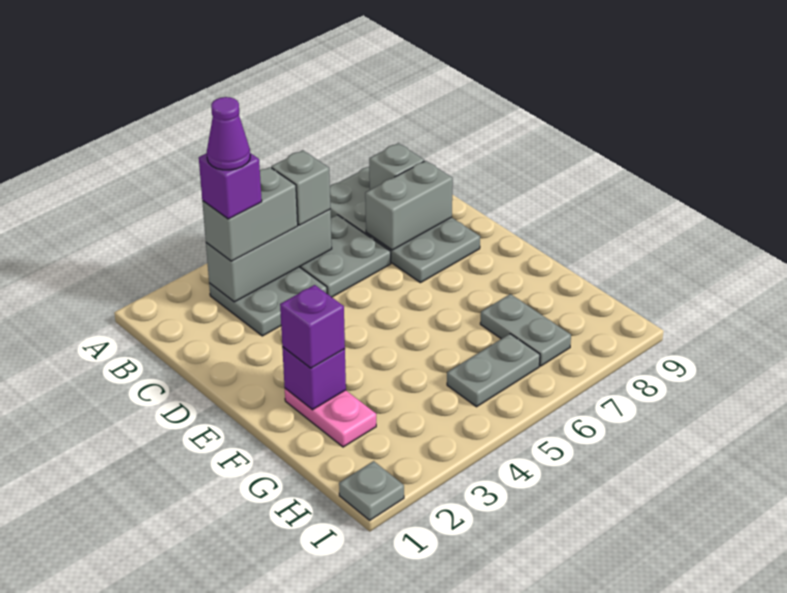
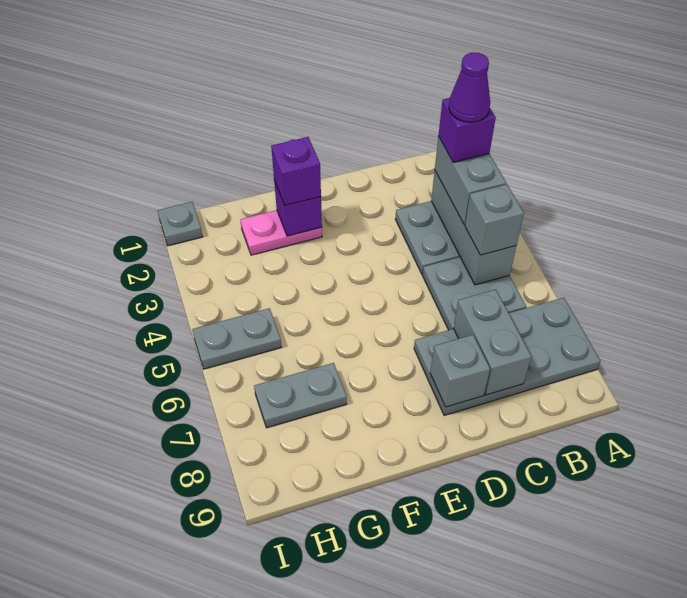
grey brick B8 level 2 -> grey brick D8 level 2
grey plate H5:H6 level 1 -> grey plate H5:I5 level 1

